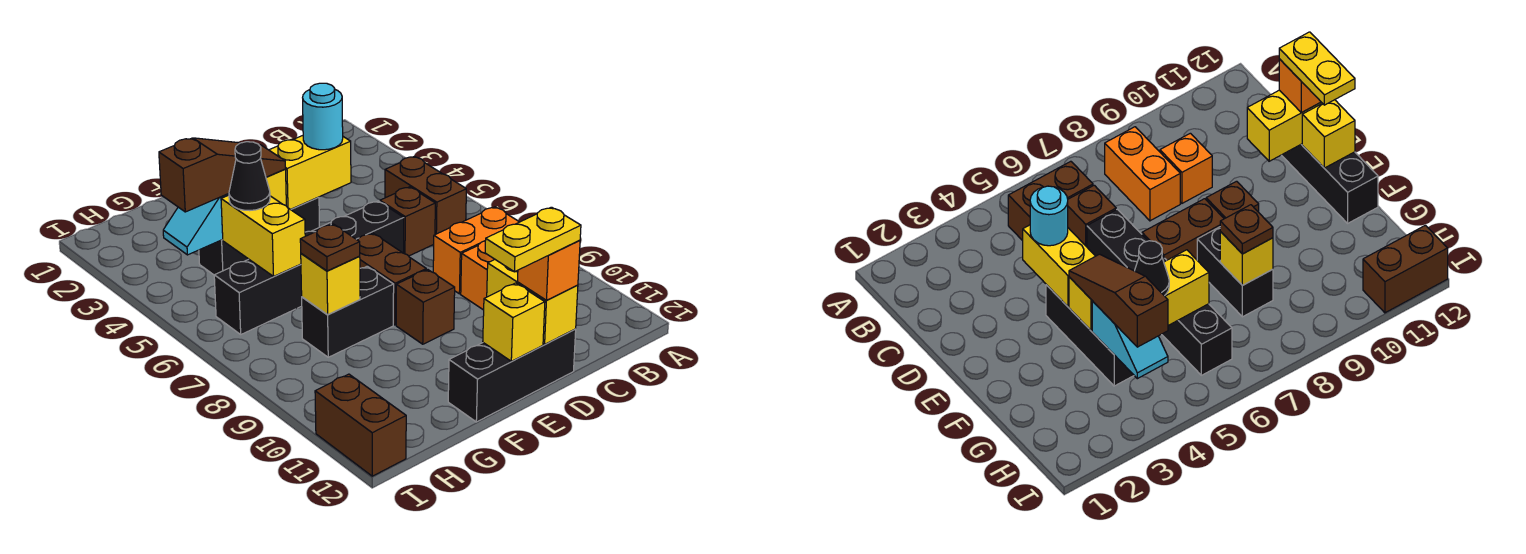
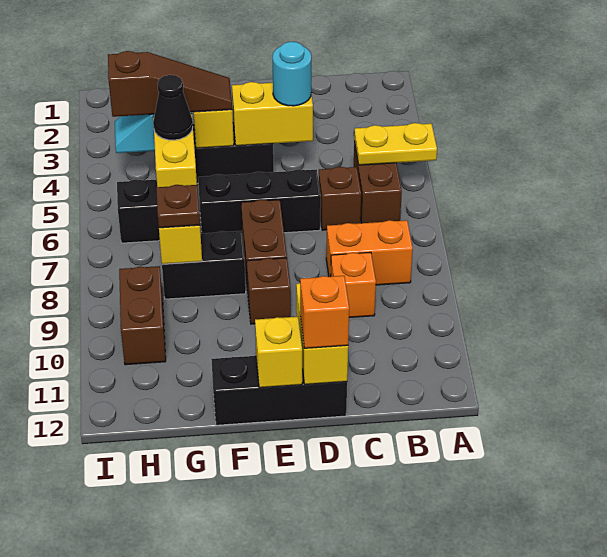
yellow plate D12:E12 level 4 -> yellow plate A5:B5 level 2
brown brick I11:I12 level 1 -> brown brick H9:H10 level 1

